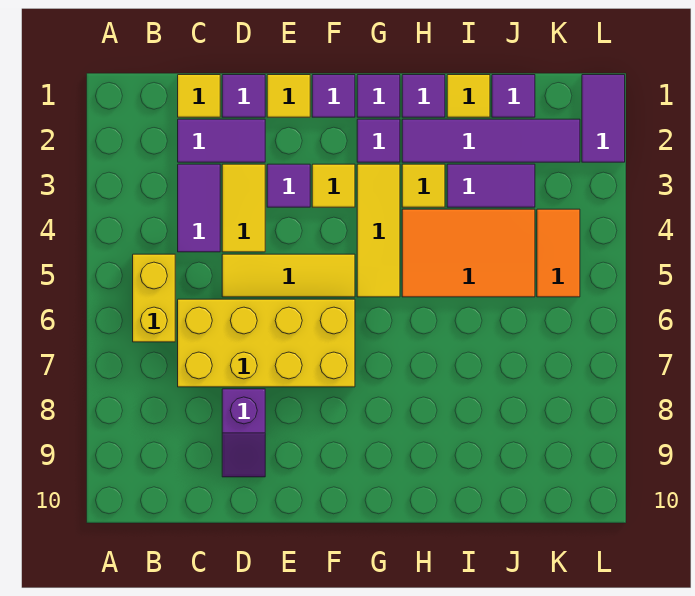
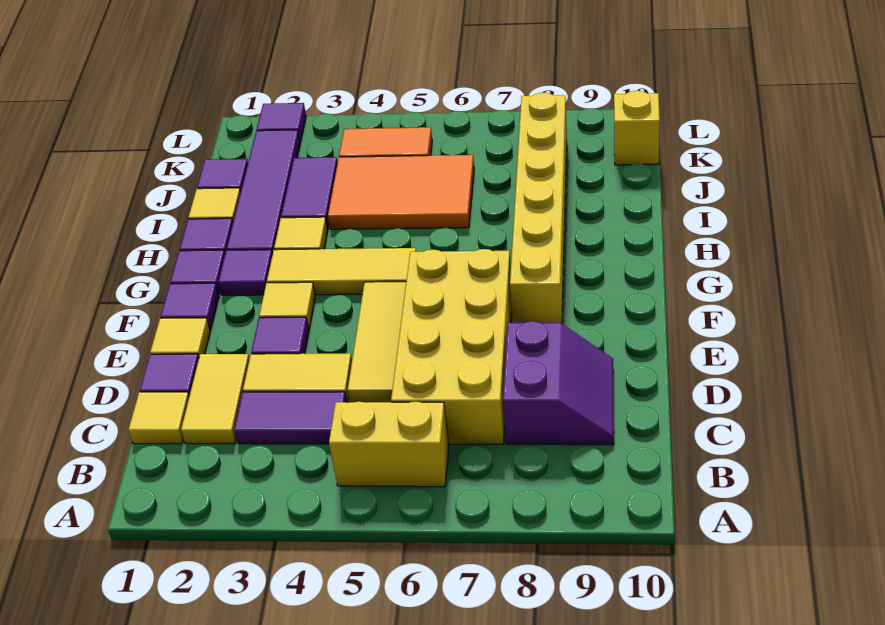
purple tile C2:D2 level 1 -> yellow tile C2:D2 level 1
purple slope D8:D9 level 1 top 8 -> purple slope C8:D9 level 1 top 8
none -> yellow brick F8:K8 level 1
orange tile H4:J5 level 1 -> orange tile I4:J6 level 1
none -> yellow brick K10 level 1
purple tile L1:L2 level 1 -> purple tile L2 level 1

